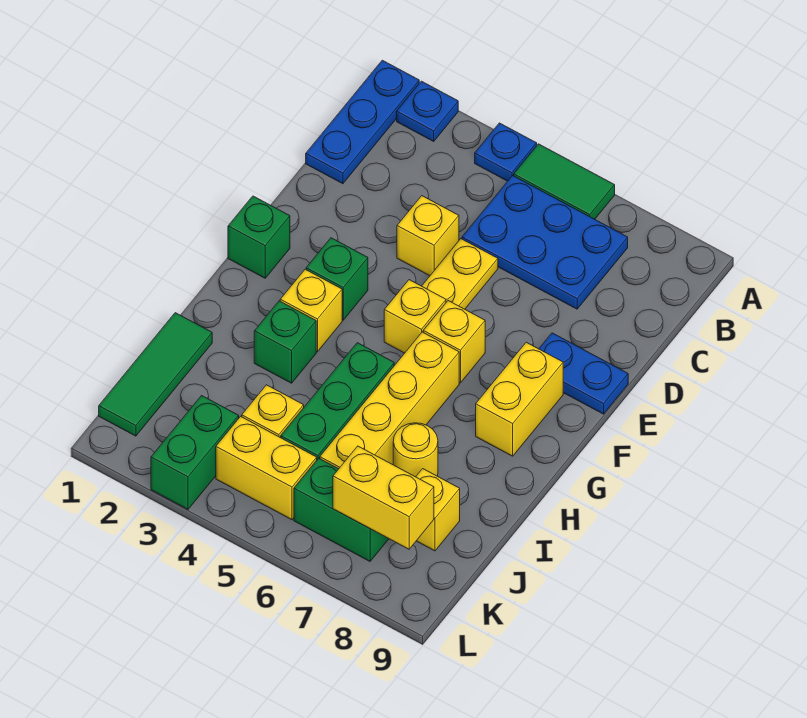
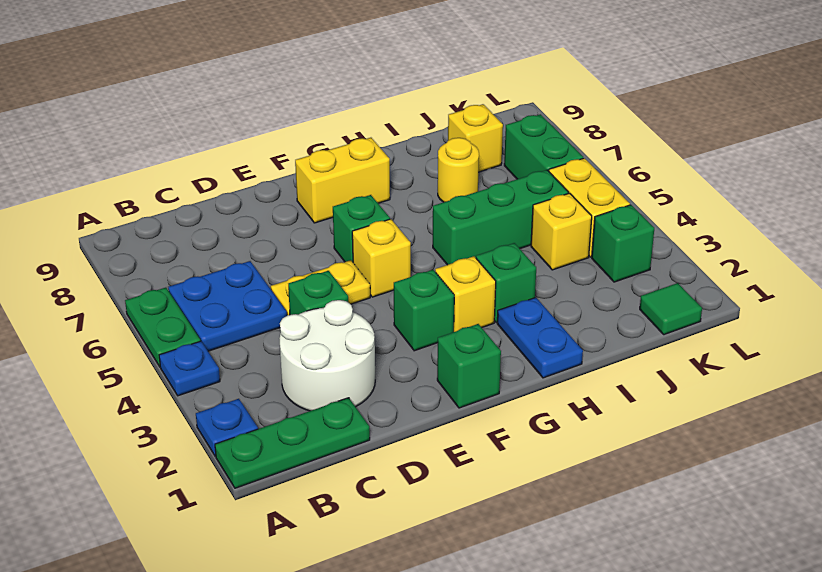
blue plate A1:C1 level 1 -> green plate A1:C1 level 1
green tile A5:A6 level 1 -> green plate A5:A6 level 1
blue plate B5:C7 level 1 -> blue plate B5:C6 level 1
none -> white round brick C2:D3 level 1
yellow brick D4 level 1 -> green brick D4 level 1
blue plate E8:E9 level 1 -> blue plate H1:H2 level 1
yellow brick F6 level 1 -> green brick F6 level 1
yellow brick G6:J6 level 1 -> none
green tile I1:K1 level 1 -> green tile K1 level 1
green brick K3:L3 level 1 -> green brick K3 level 1
yellow brick K7:K8 level 2 -> none

